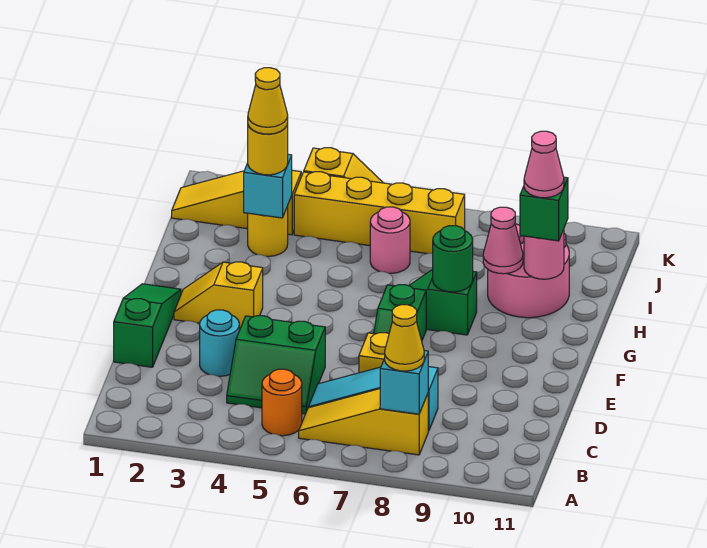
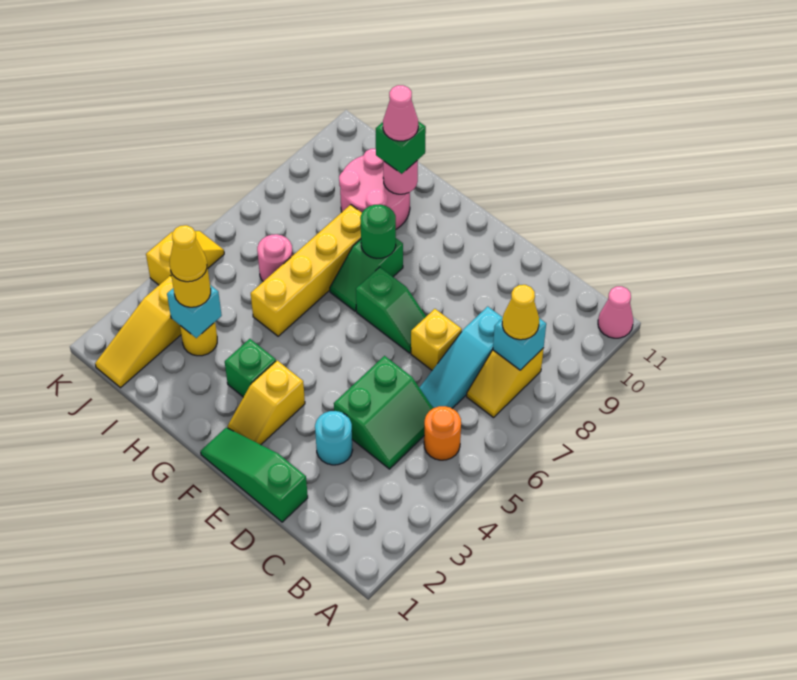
yellow slope B6:B8 level 1 top 8 -> yellow slope B7:B8 level 1 top 8
none -> green brick G3 level 1
pink cone H9 level 2 -> pink cone A11 level 1
yellow brick J4:J7 level 1 -> yellow brick H5:H8 level 1

